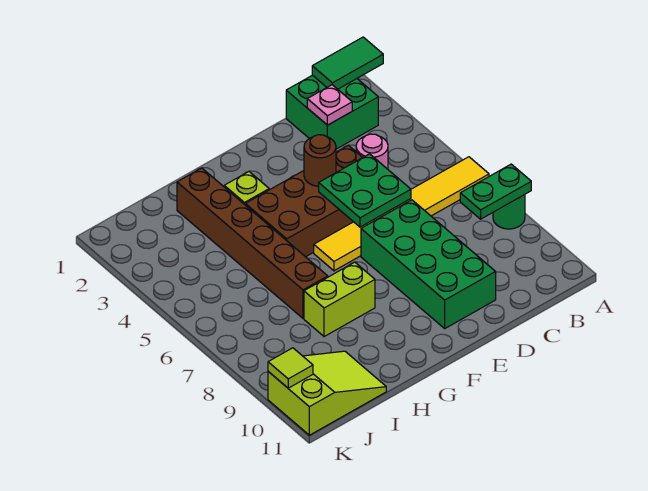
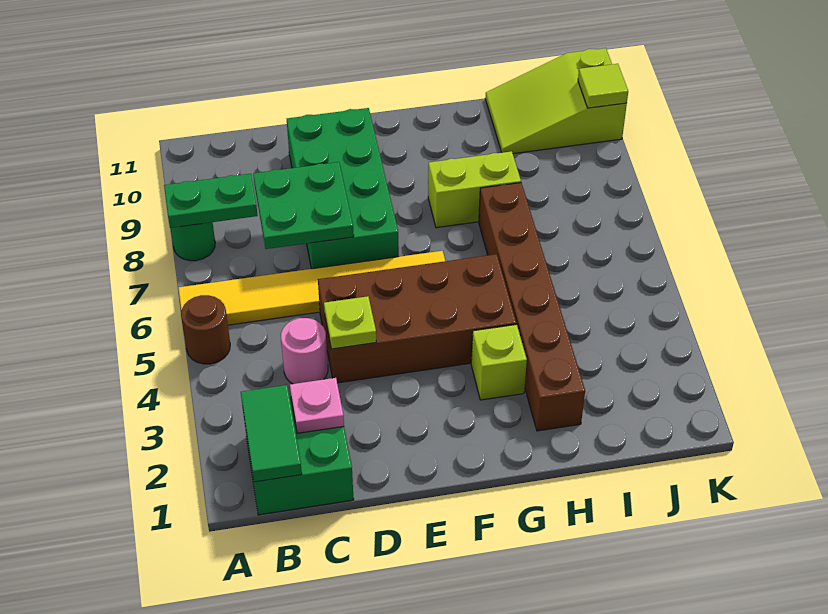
green tile A1:B1 level 2 -> green tile B1:B2 level 2
none -> lime plate D4 level 2
green plate D5:E6 level 2 -> green plate C7:D8 level 2
brown round brick E4 level 2 -> brown round brick A5 level 1

